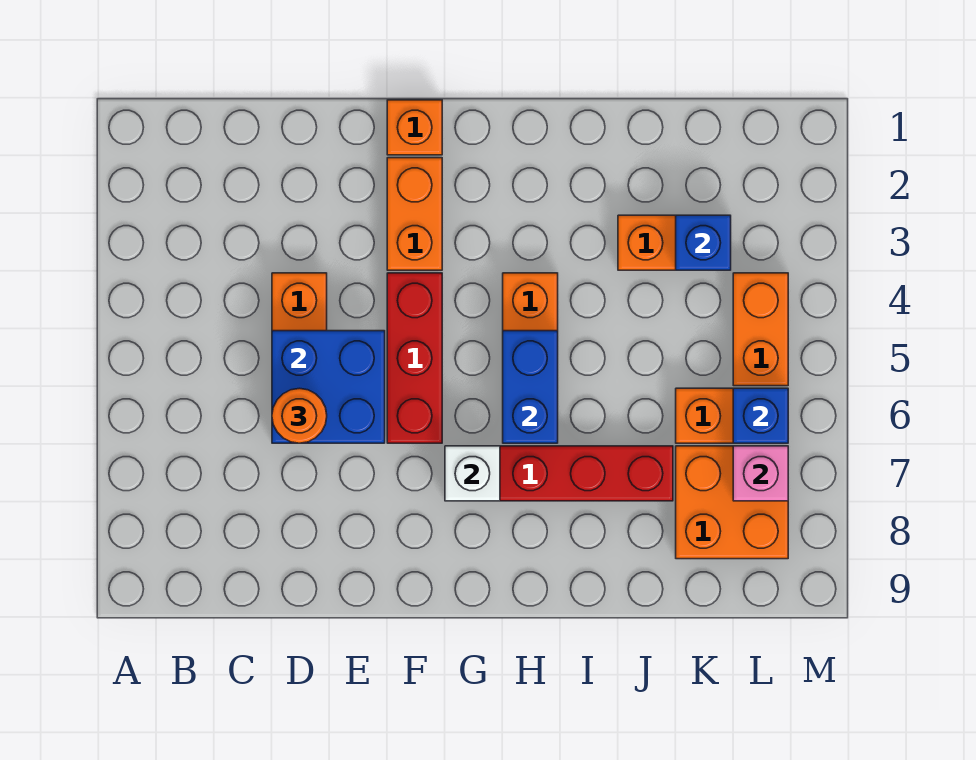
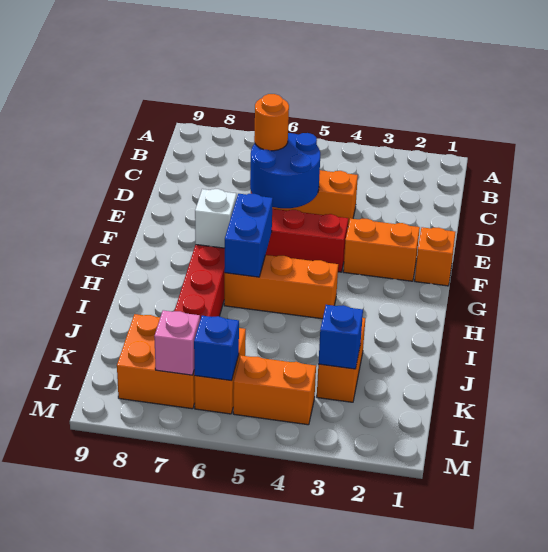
blue brick D5:E6 level 2 -> blue round brick D5:E6 level 2
blue brick H5:H6 level 2 -> blue brick G6:H6 level 2

